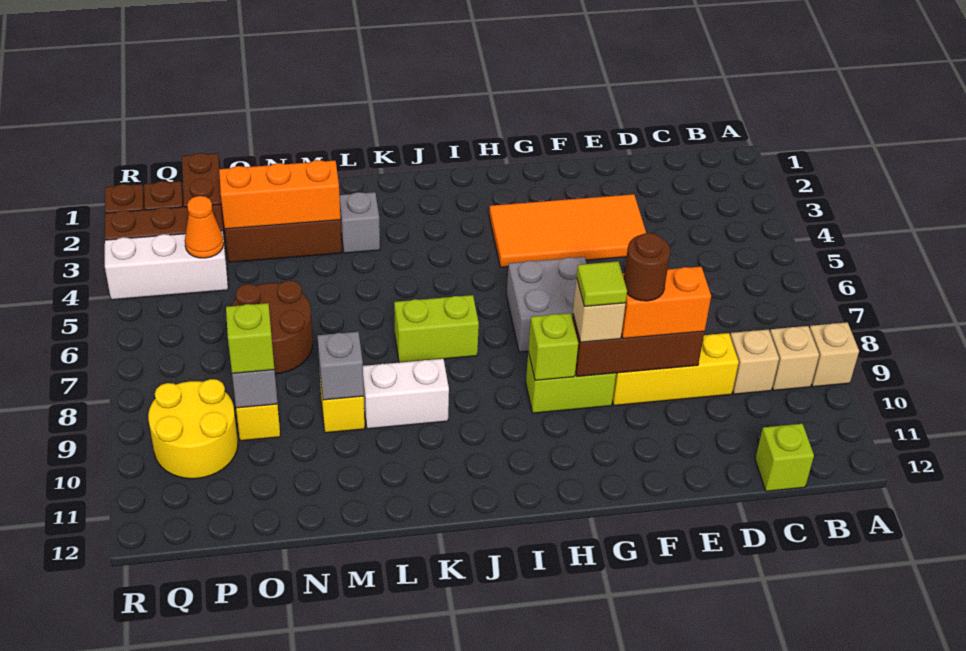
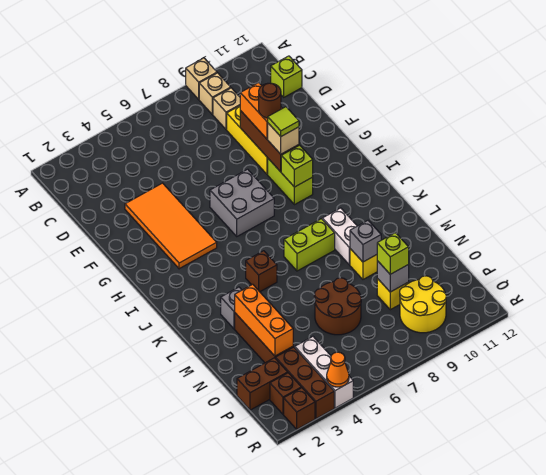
lime brick J7:K7 level 1 -> lime brick K7:K8 level 1
none -> brown brick K5 level 1
orange cone P4 level 2 -> orange cone R4 level 2

